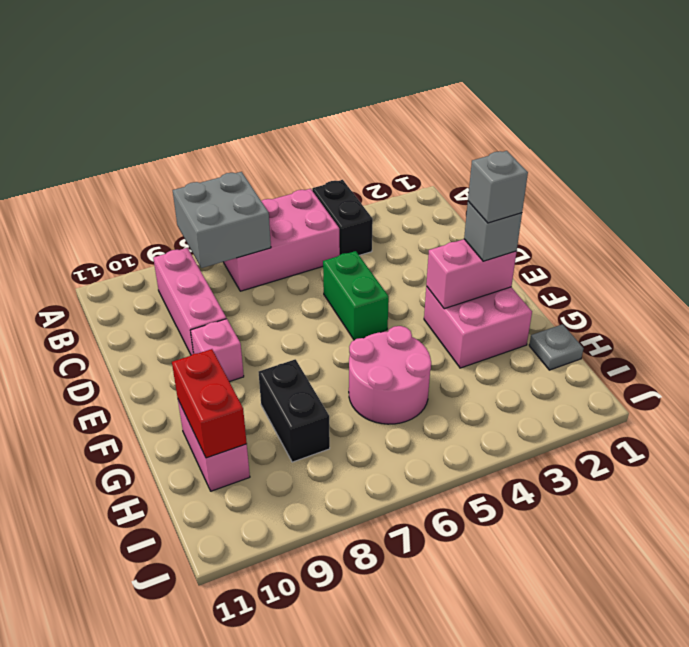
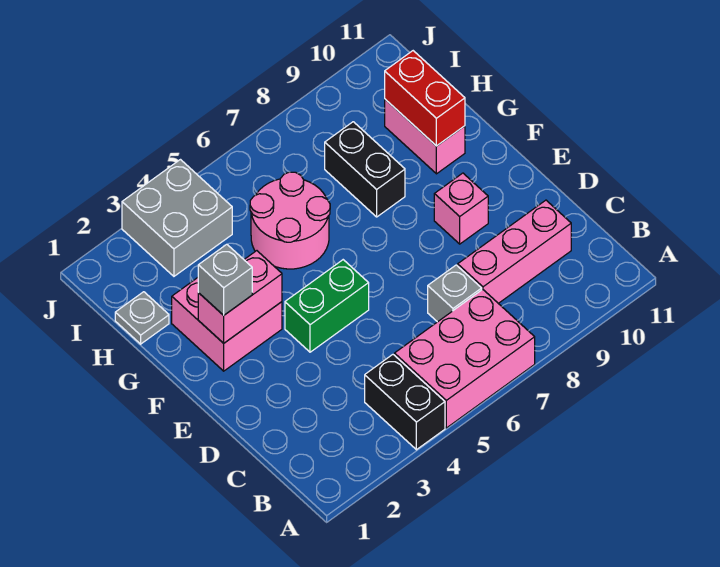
grey brick A7:B8 level 2 -> grey brick I3:J4 level 1
pink brick B9:D9 level 1 -> pink brick C8:C10 level 1
green brick D5:E5 level 1 -> green brick E4:E5 level 1
grey brick F2 level 4 -> grey brick C7 level 1

